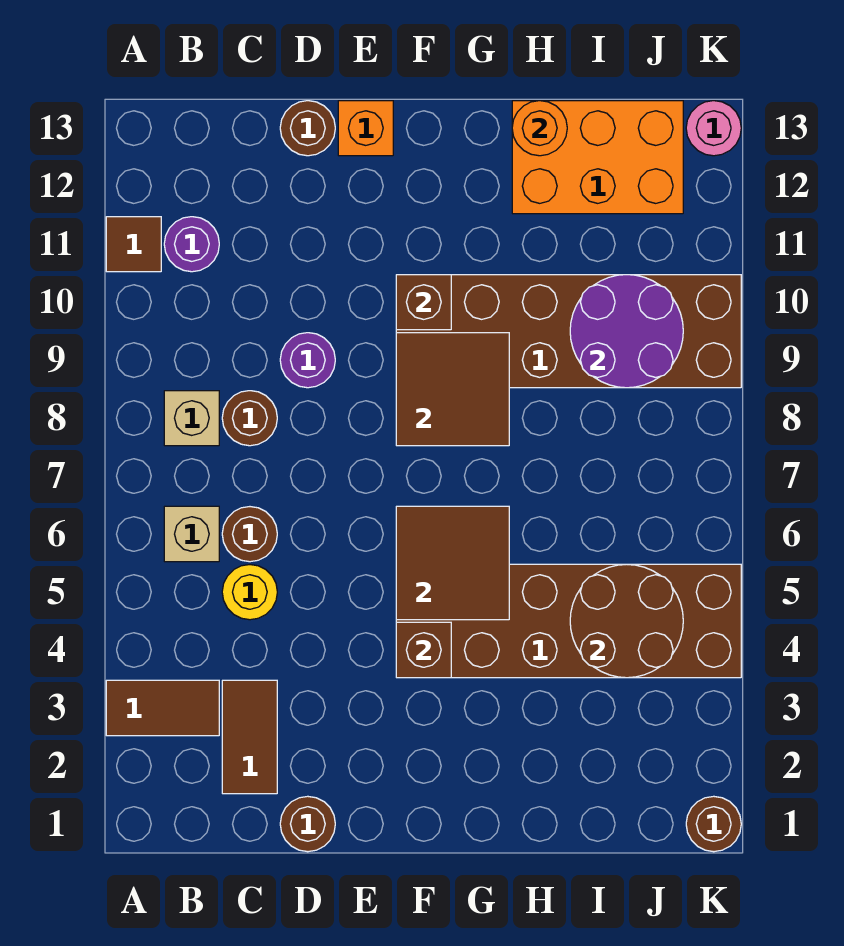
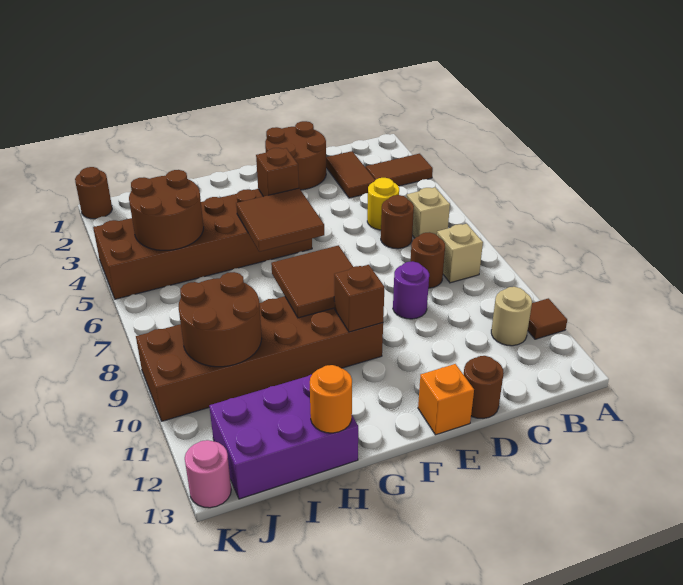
purple round brick B11 level 1 -> tan round brick B11 level 1
brown round brick D1 level 1 -> brown round brick D1:E2 level 1
orange brick H12:J13 level 1 -> purple brick H12:J13 level 1
purple round brick I9:J10 level 2 -> brown round brick I9:J10 level 2

